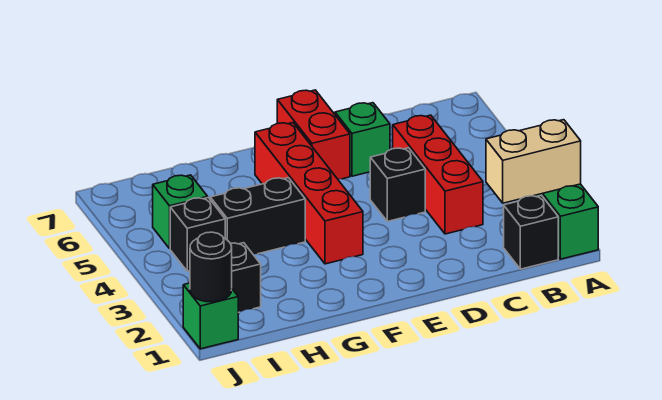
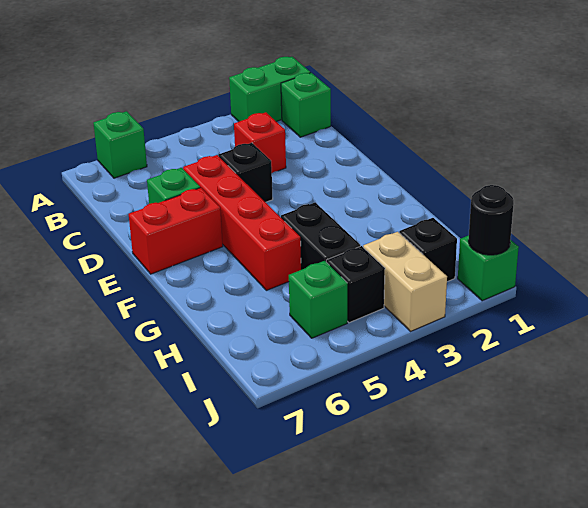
tan brick A2:B2 level 2 -> tan brick I3:J3 level 1
none -> green brick A6 level 1
black brick B1 level 1 -> green brick B1 level 1
red brick C3:C5 level 1 -> red brick C3 level 1
red brick F3:F6 level 1 -> red brick D5:G5 level 1

